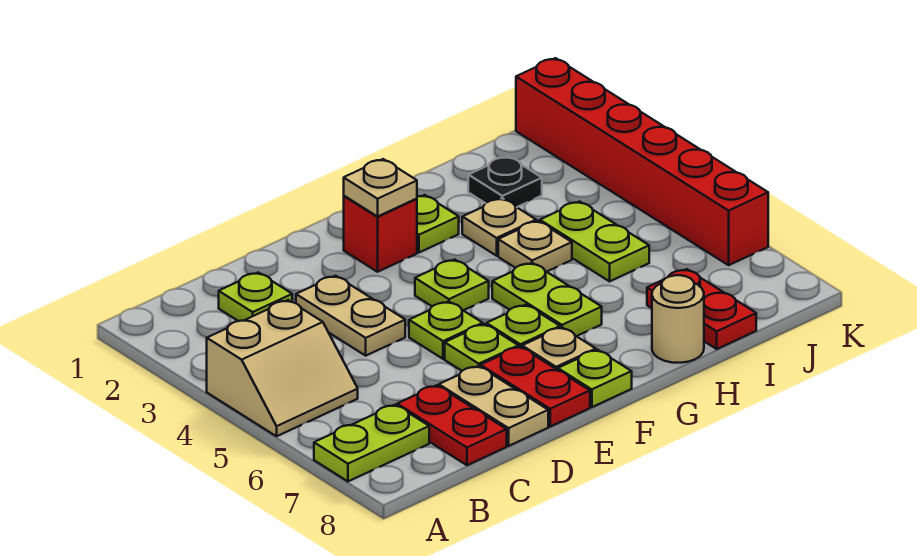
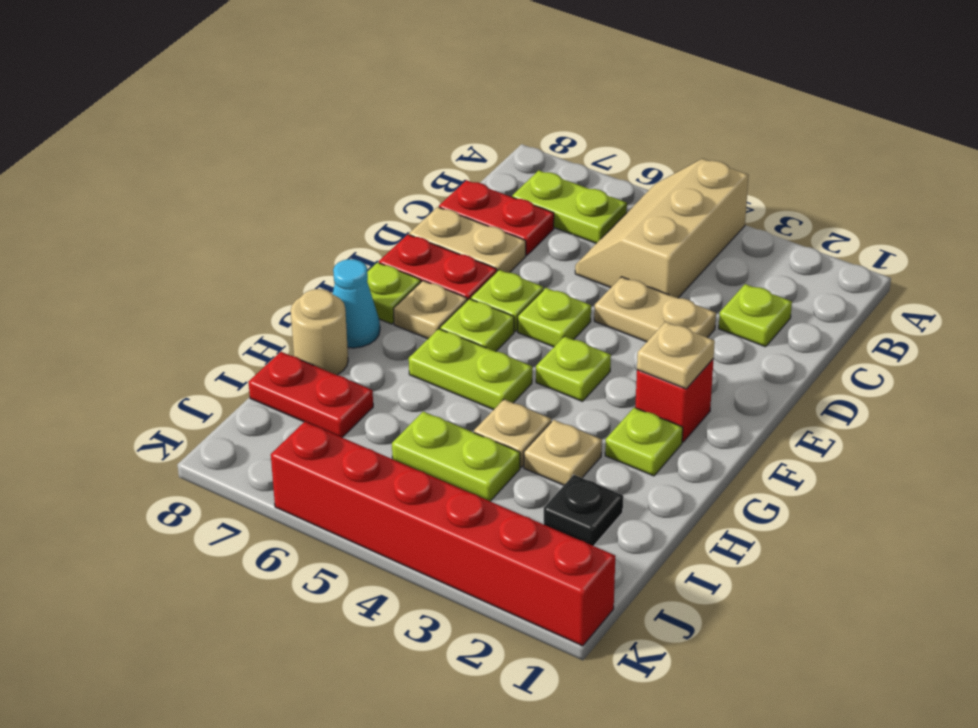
tan slope A4:B5 level 1 top 4 -> tan slope A4:C5 level 1 top 4
lime plate A7:B7 level 1 -> lime plate B6:B7 level 1
none -> cyan cone G8 level 1

